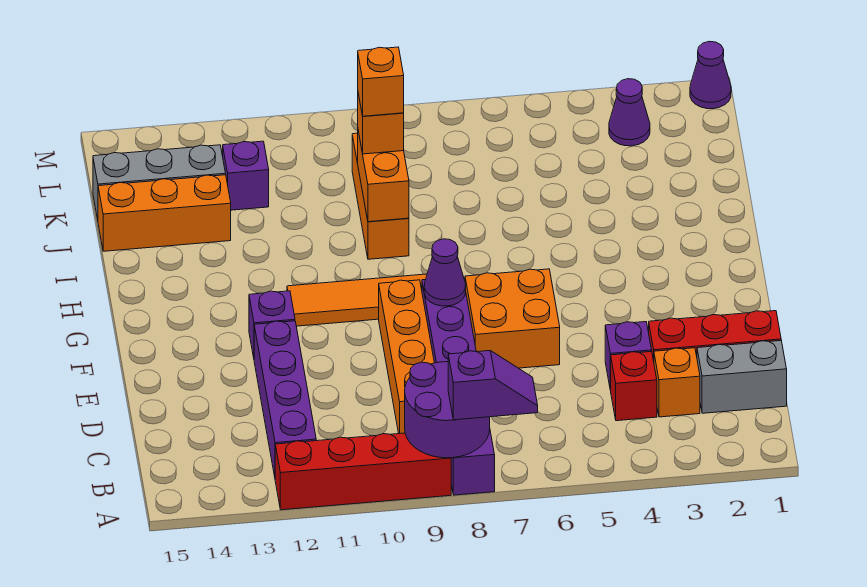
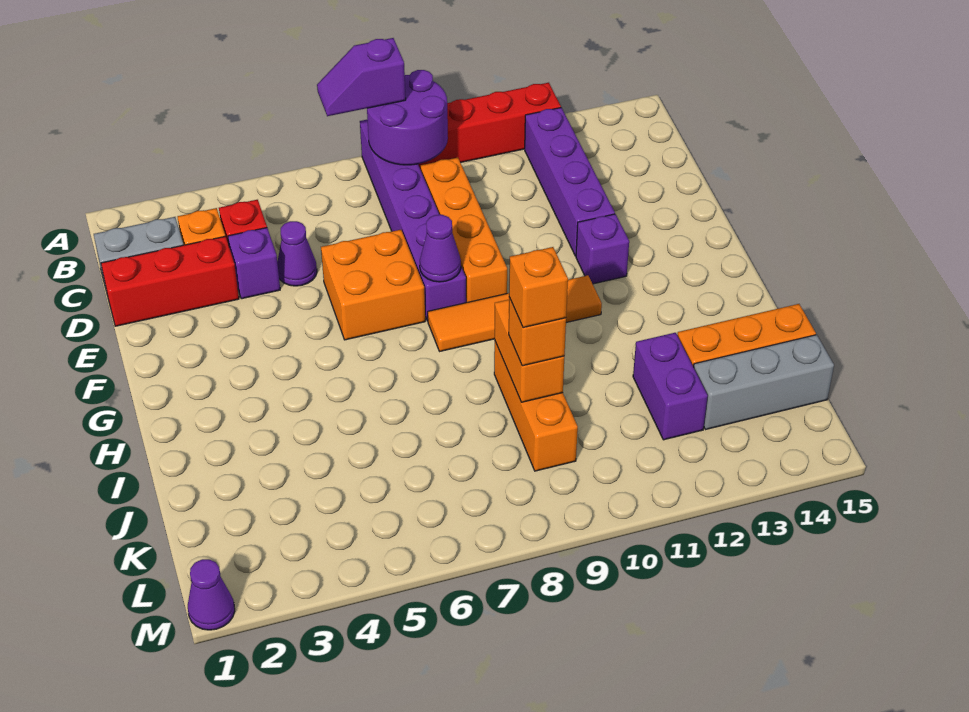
purple brick K12 level 1 -> purple brick J12:K12 level 1
purple cone L3 level 1 -> purple cone D5 level 1

